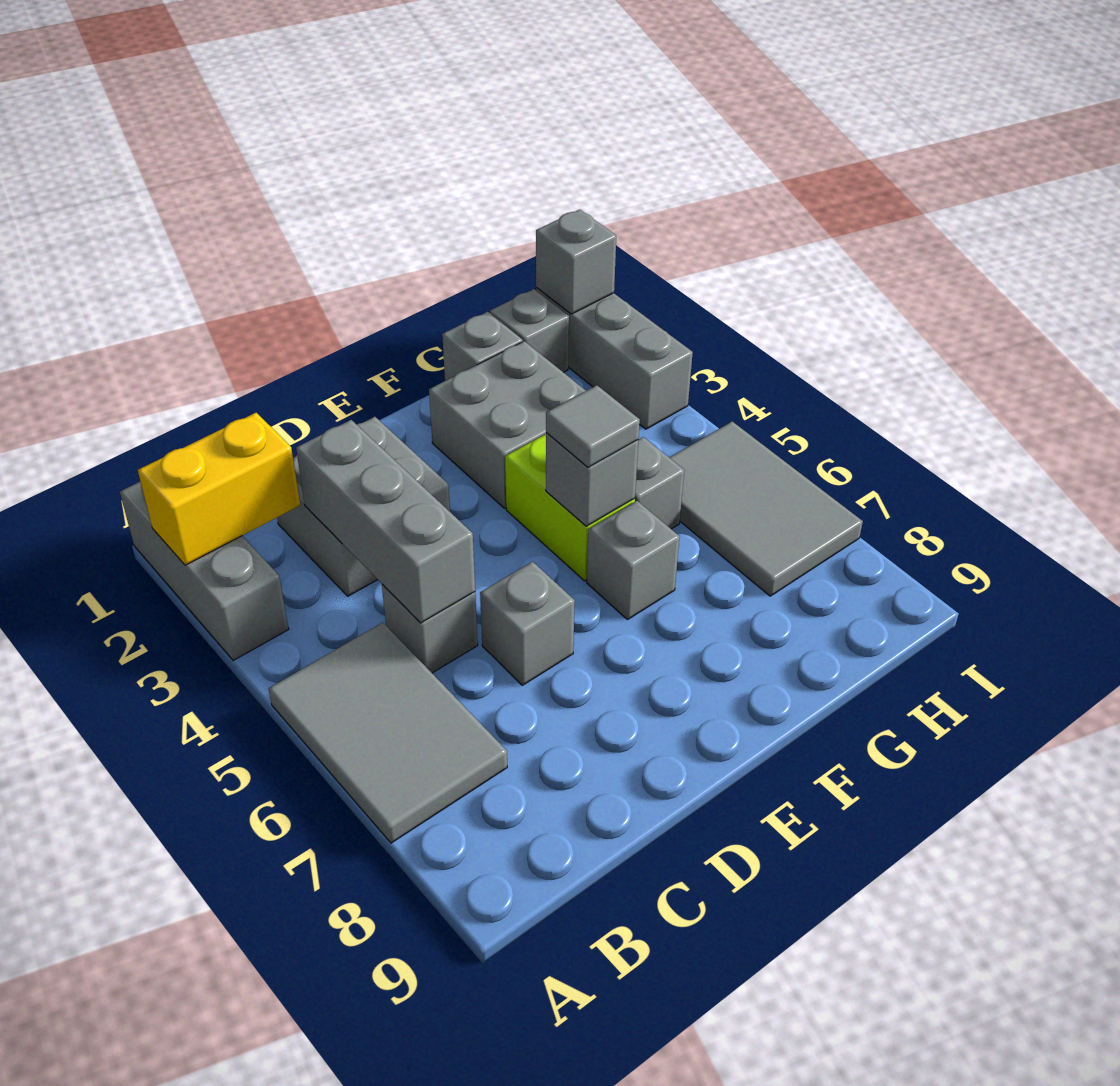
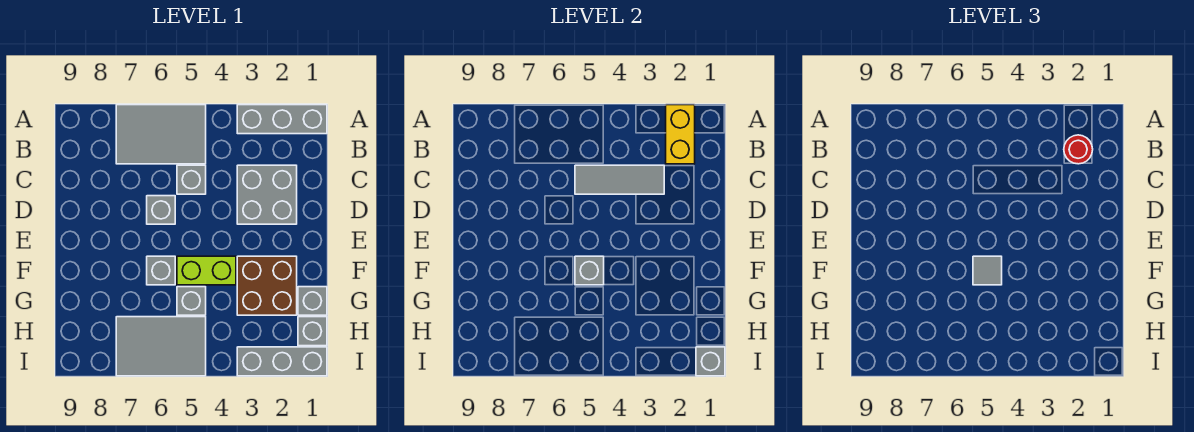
none -> red round brick B2 level 3
grey brick C3:C5 level 2 -> grey tile C3:C5 level 2
grey brick F2:G3 level 1 -> brown brick F2:G3 level 1

